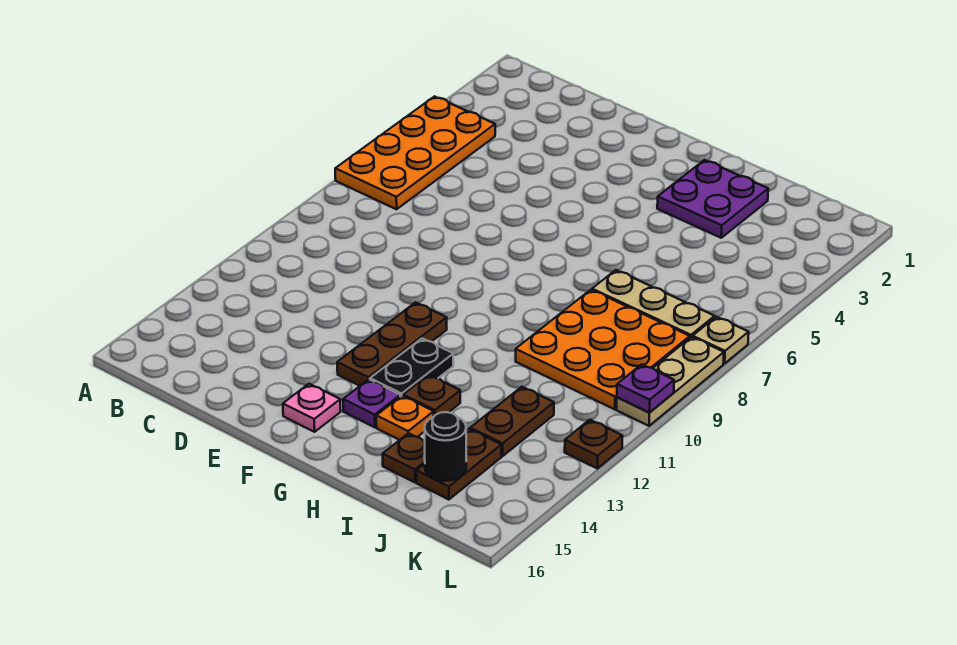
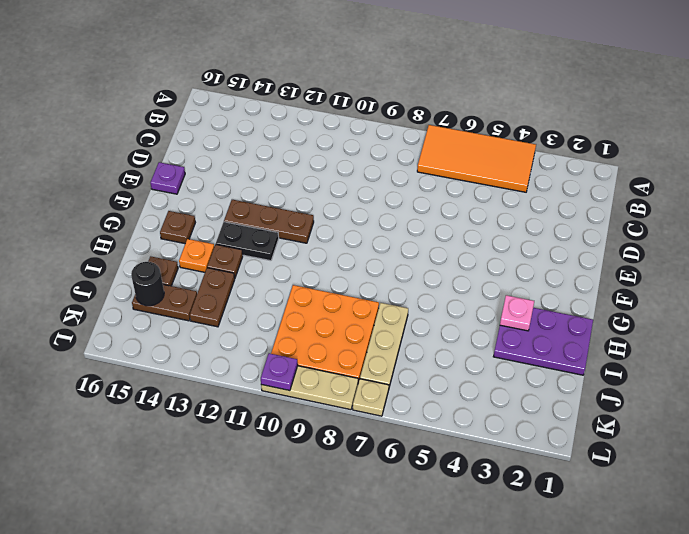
orange plate A4:B7 level 1 -> orange tile A4:B7 level 1
pink plate F15 level 1 -> pink plate H3 level 2
purple plate G14 level 1 -> purple plate E16 level 1
purple plate H2:I3 level 1 -> purple plate H1:I3 level 1
brown plate J12:J13 level 1 -> brown plate I13:J13 level 1
brown plate L12 level 1 -> brown plate G15 level 1

